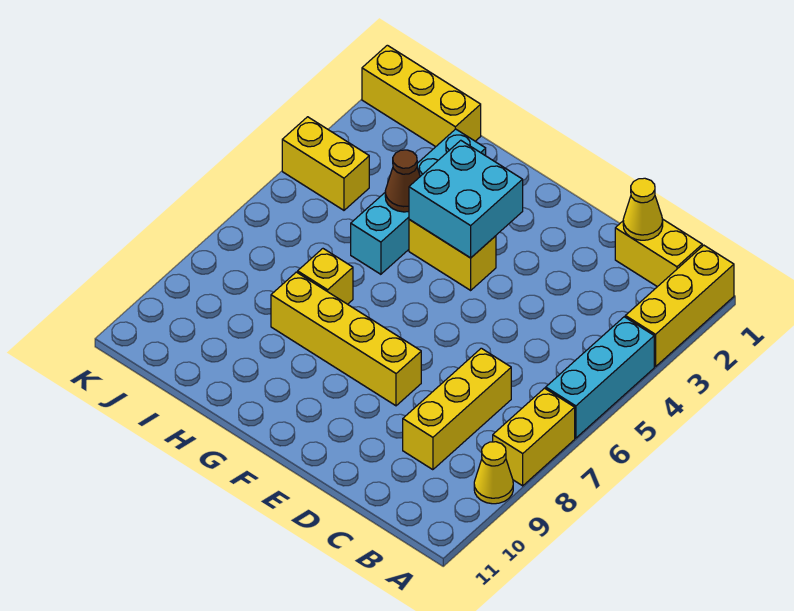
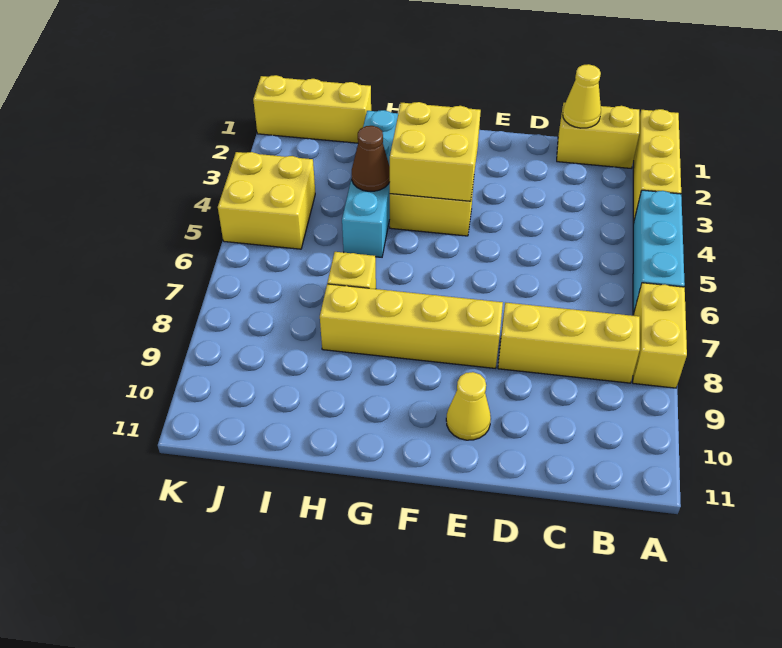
yellow cone A9 level 1 -> yellow cone E10 level 1
yellow brick C7:C9 level 1 -> yellow brick B8:D8 level 1
cyan brick F3:G4 level 2 -> yellow brick F3:G4 level 2
yellow brick J4:K4 level 1 -> yellow brick J4:K5 level 1

